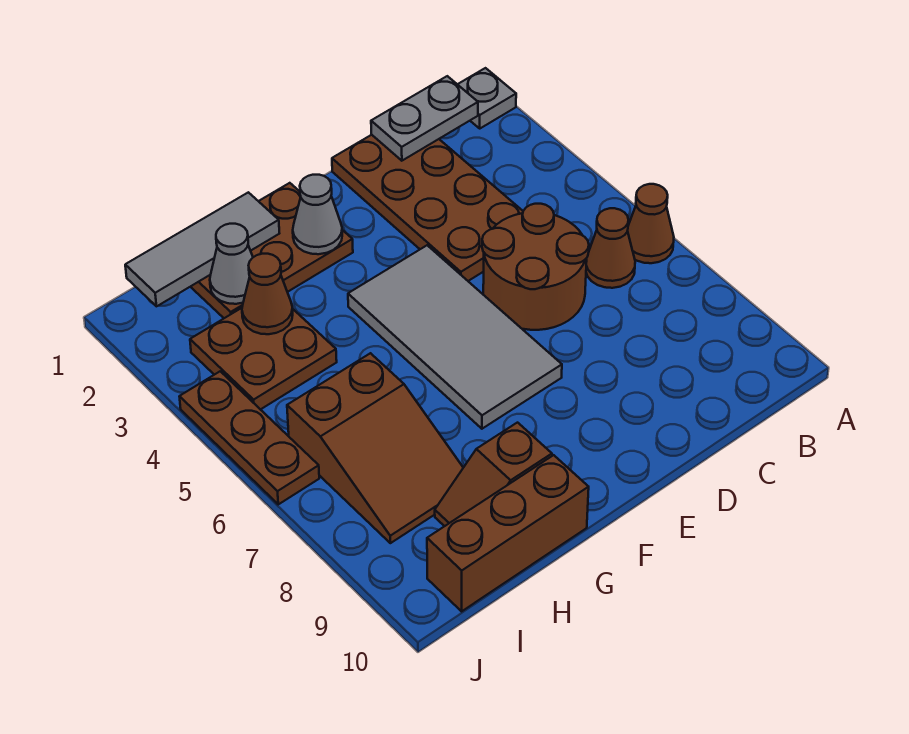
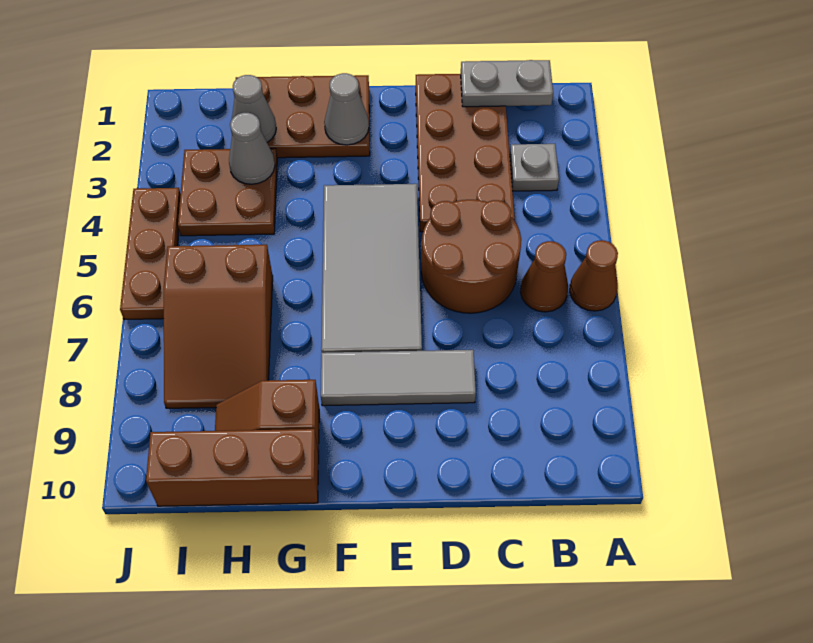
grey plate A1 level 1 -> grey plate B3 level 1
grey tile G1:I1 level 2 -> grey tile D8:F8 level 1
brown cone H3 level 2 -> grey cone H3 level 2

